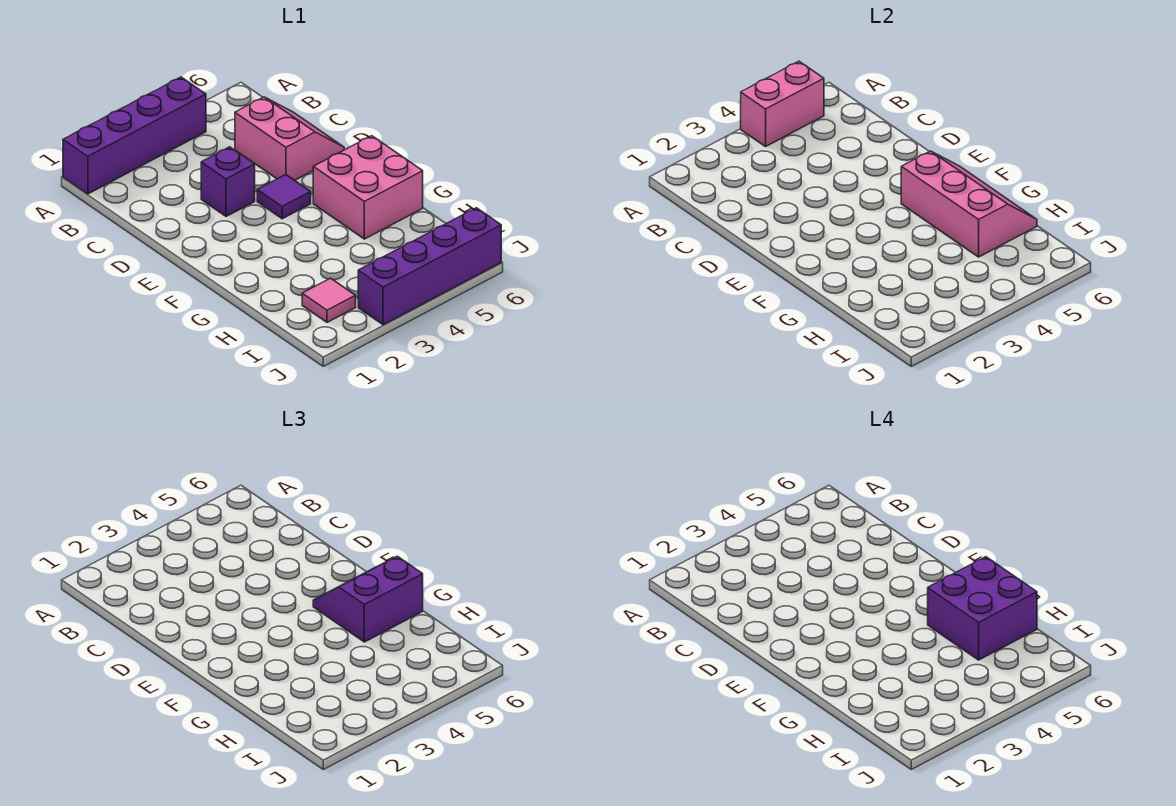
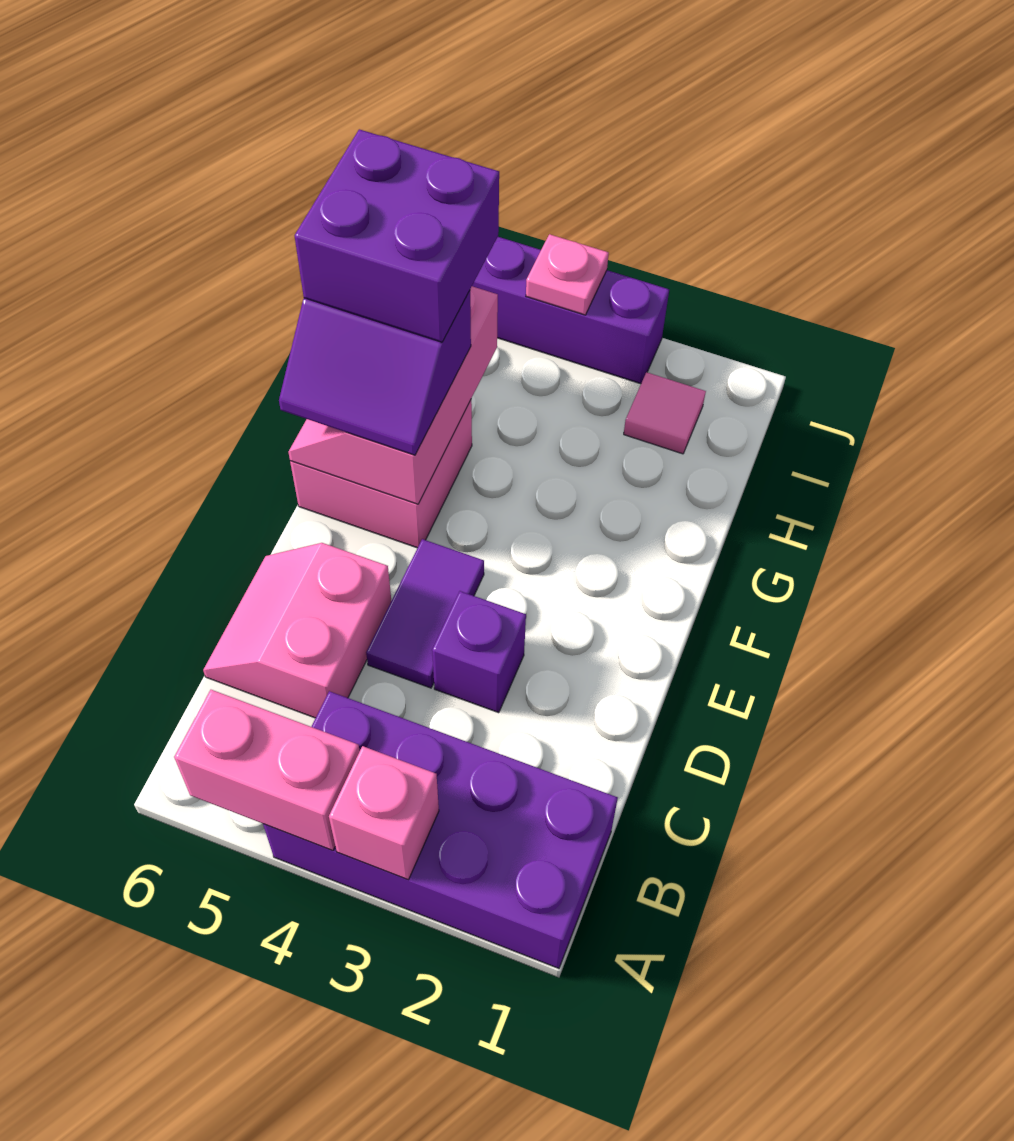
purple brick A1:A4 level 1 -> purple brick A1:B4 level 1
none -> pink brick A3 level 2
purple tile E4 level 1 -> purple tile D4:E4 level 1
none -> pink plate J4 level 2

